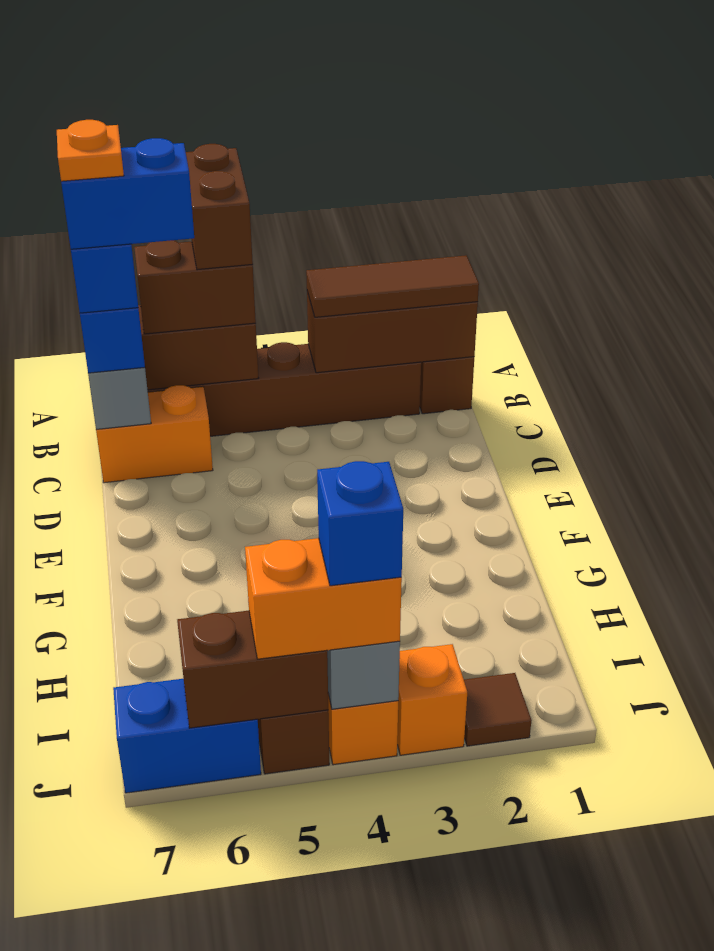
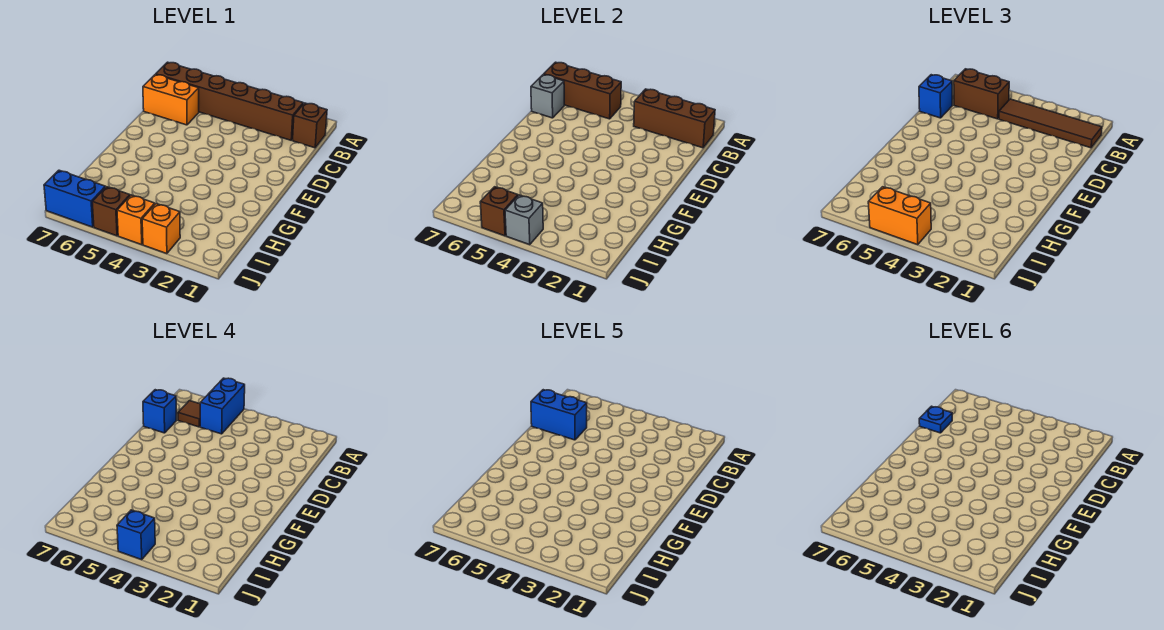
brown brick A5:B5 level 4 -> blue brick A5:B5 level 4
brown tile B1:B3 level 3 -> brown tile B1:B4 level 3
orange plate C7 level 6 -> blue plate C7 level 6
brown tile J2 level 1 -> brown tile B6 level 4
brown brick J5:J6 level 2 -> brown brick J5 level 2

